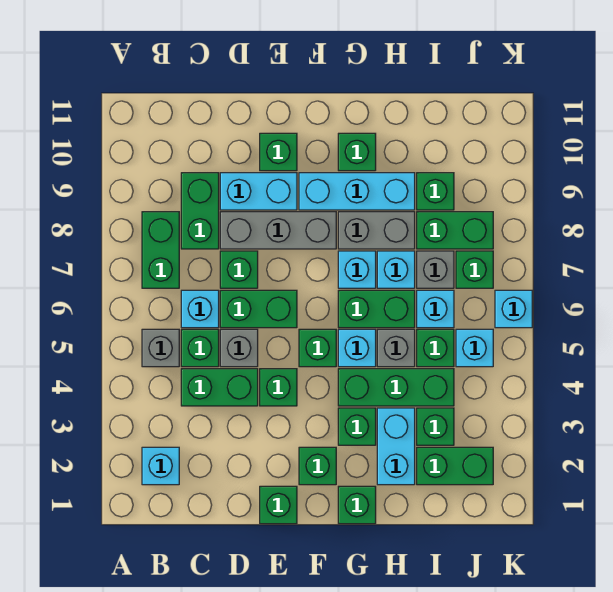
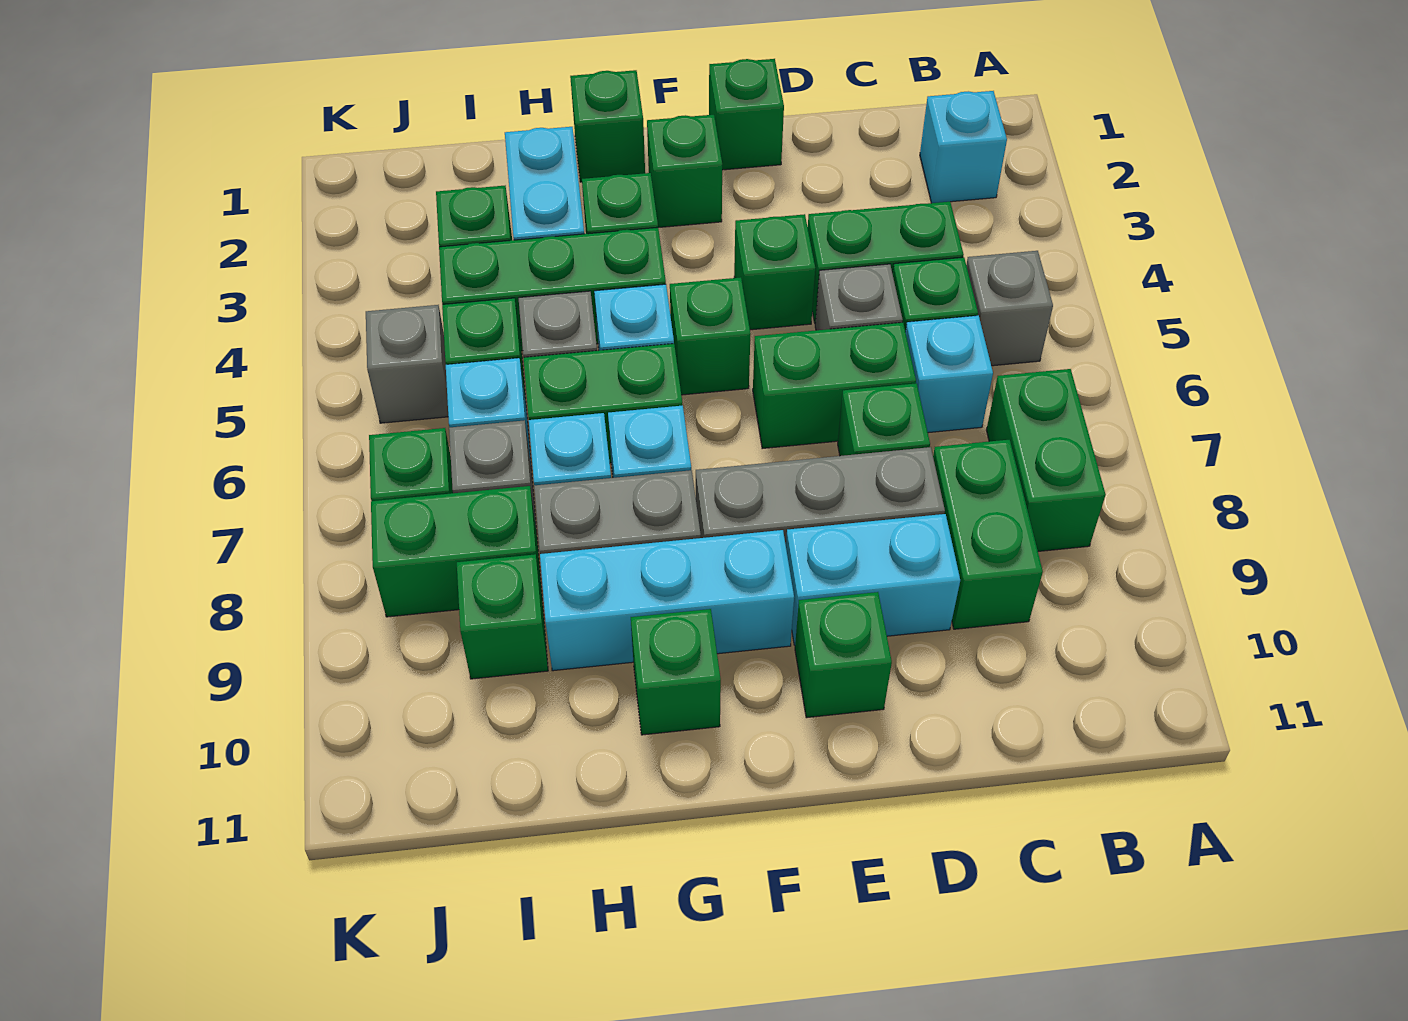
green brick I2:J2 level 1 -> none
cyan brick J5 level 1 -> grey brick J5 level 1
cyan brick K6 level 1 -> none

